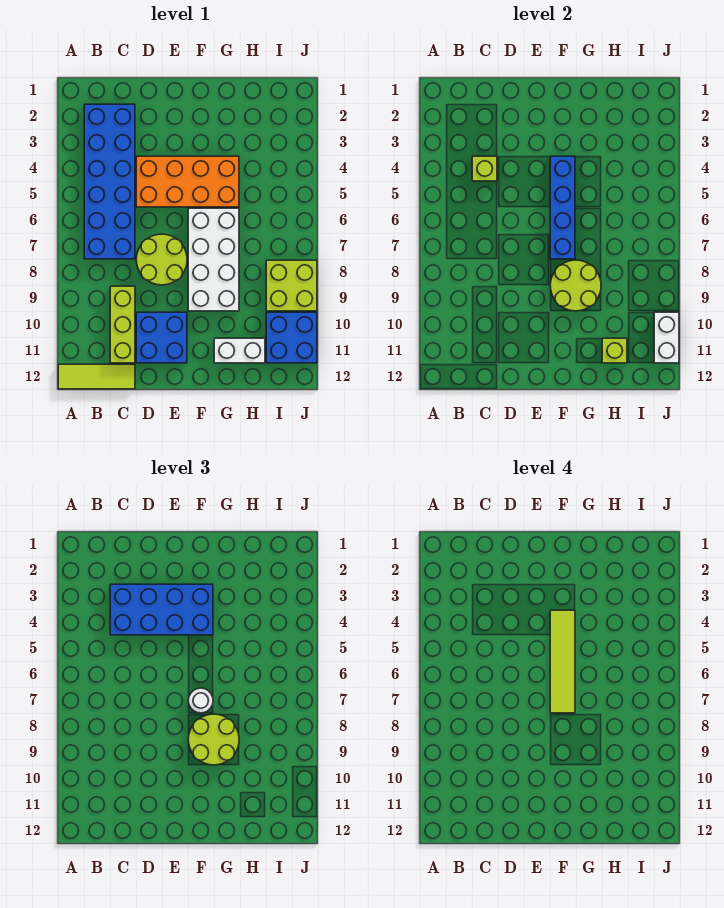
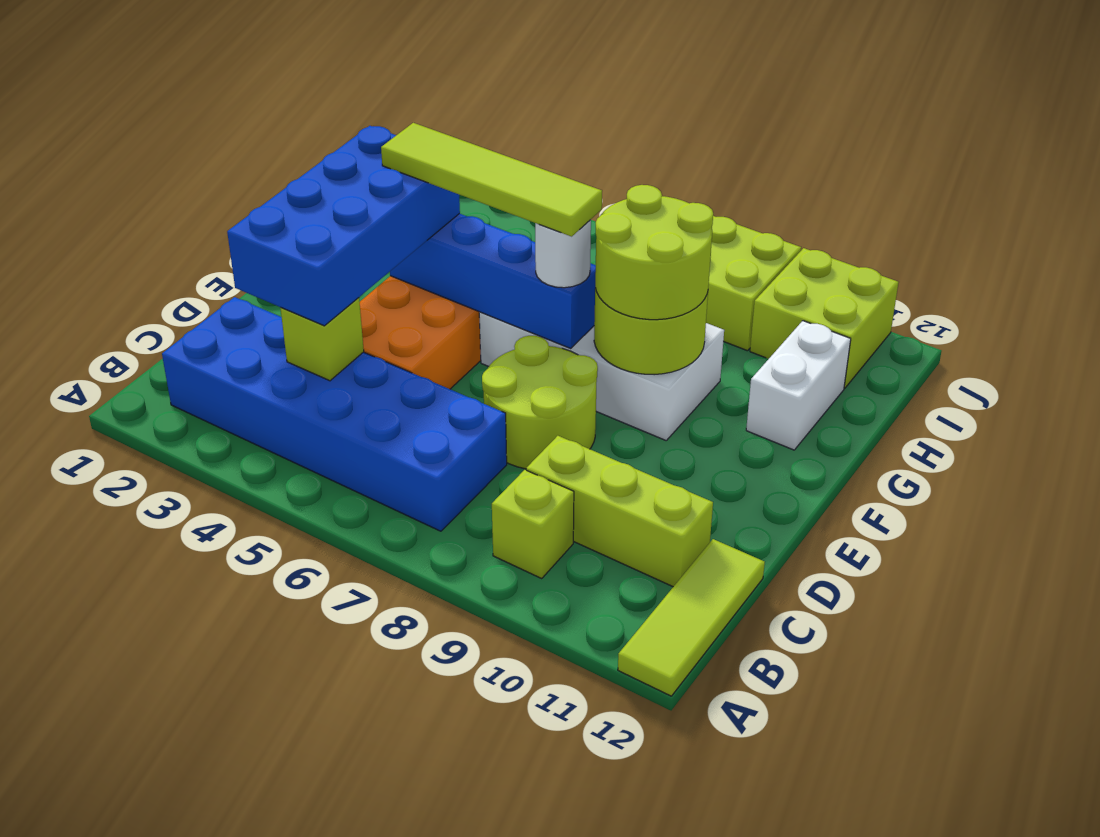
blue brick D10:E11 level 1 -> none
lime brick H11 level 2 -> lime brick B9 level 1
blue brick I10:J11 level 1 -> lime brick I10:J11 level 1
white brick J10:J11 level 2 -> none

